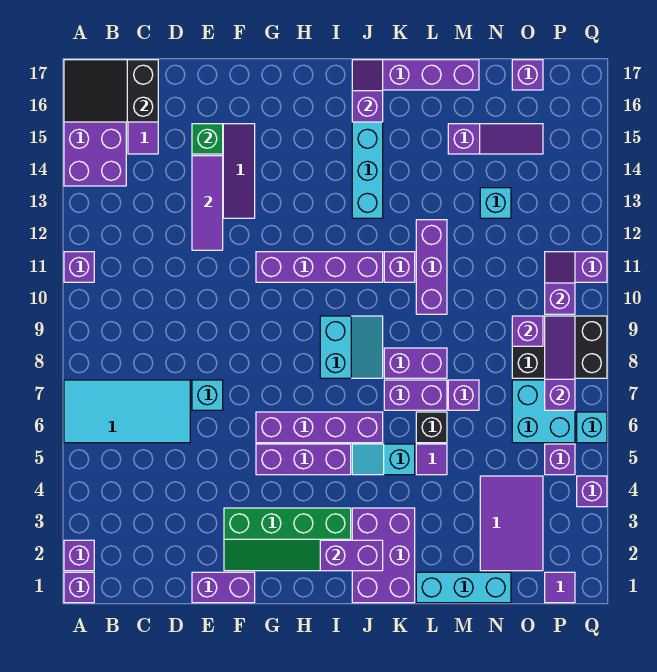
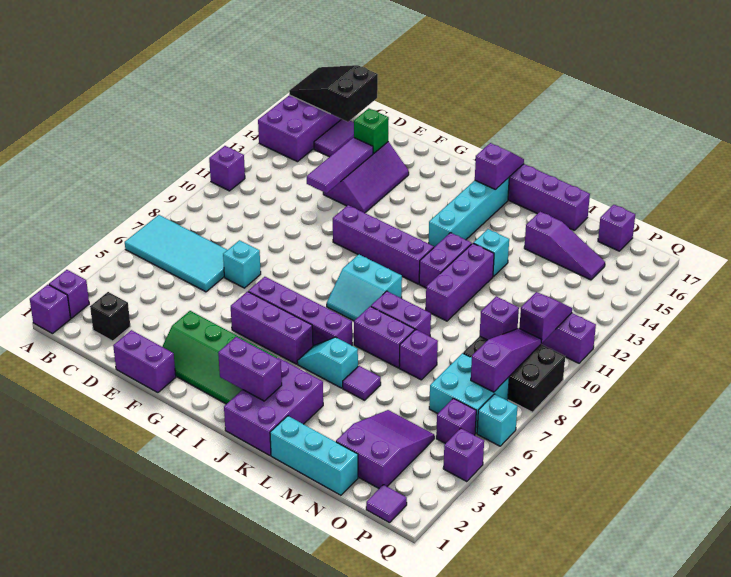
cyan slope I8:J9 level 1 top I -> cyan slope I8:J9 level 1 top 9
purple brick K11 level 1 -> purple brick K11:K12 level 1
black brick L6 level 1 -> black brick C2 level 1
purple tile N2:O4 level 1 -> purple slope N2:O4 level 1 top 2
cyan brick N13 level 1 -> cyan brick L13 level 1

